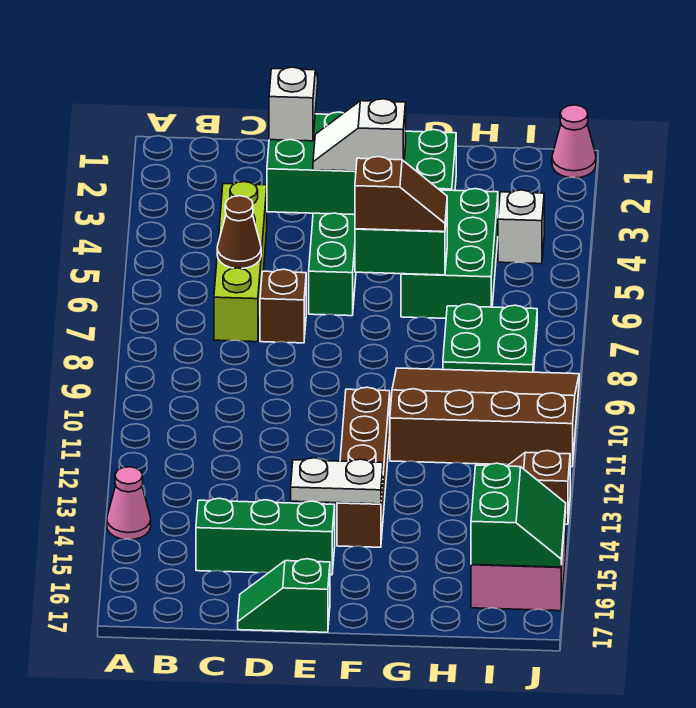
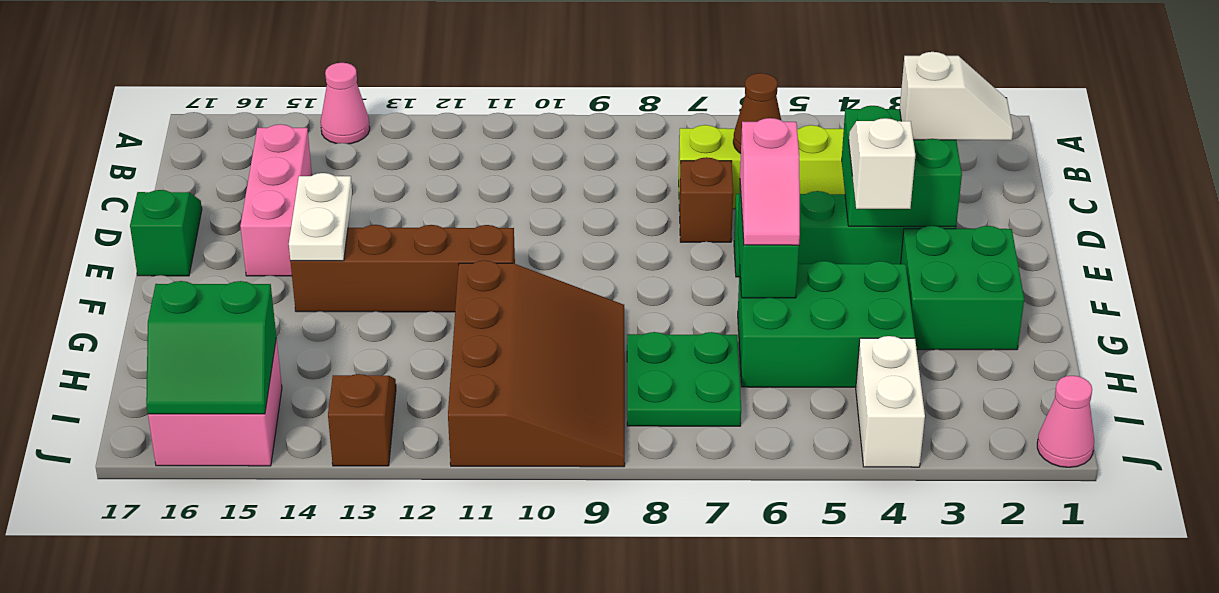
green brick C15:E15 level 1 -> pink brick C15:E15 level 1
brown slope F6:G6 level 3 top F -> pink slope F6:G6 level 3 top F
white brick I4 level 1 -> white brick I4:J4 level 1

